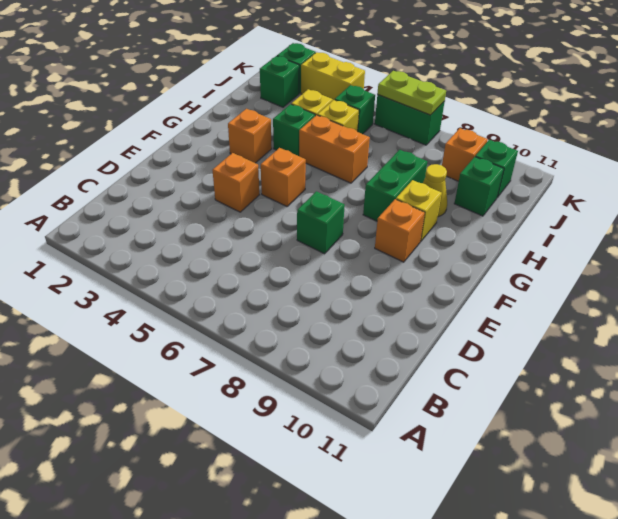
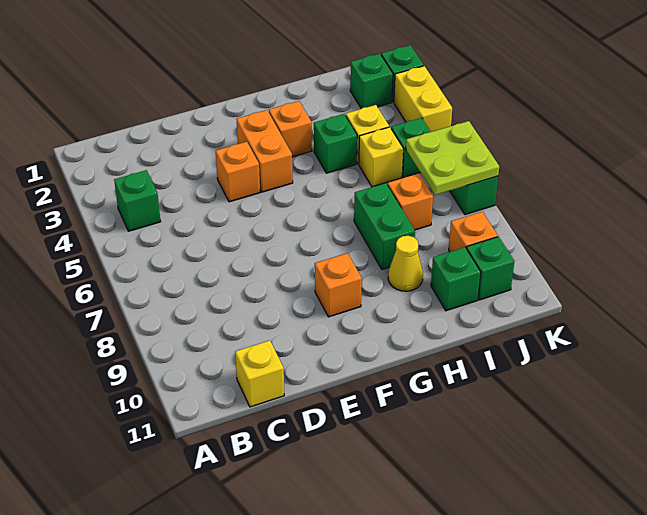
green brick E7 level 1 -> green brick B4 level 1
orange brick F5 level 1 -> orange brick I7 level 1
green brick G8:H8 level 1 -> green brick H7:H8 level 1
yellow brick G9 level 1 -> yellow brick C11 level 1
orange brick H5:H6 level 1 -> orange brick F3:F4 level 1
lime plate K6:K7 level 2 -> lime plate J6:K7 level 2

